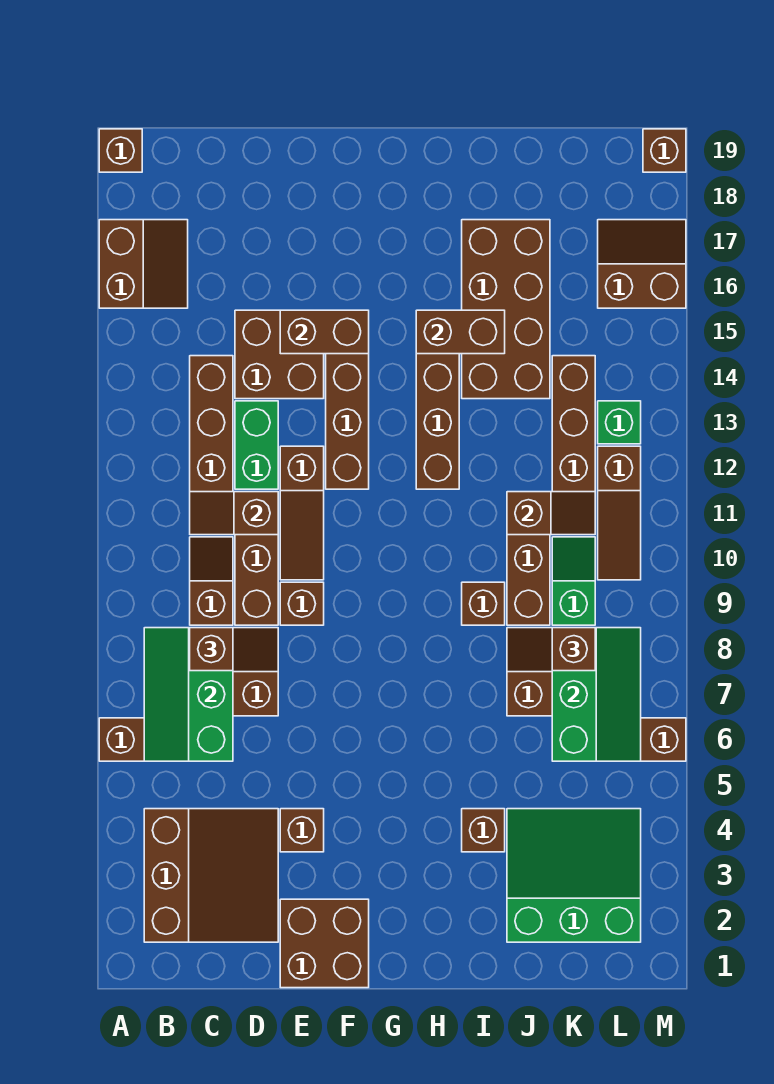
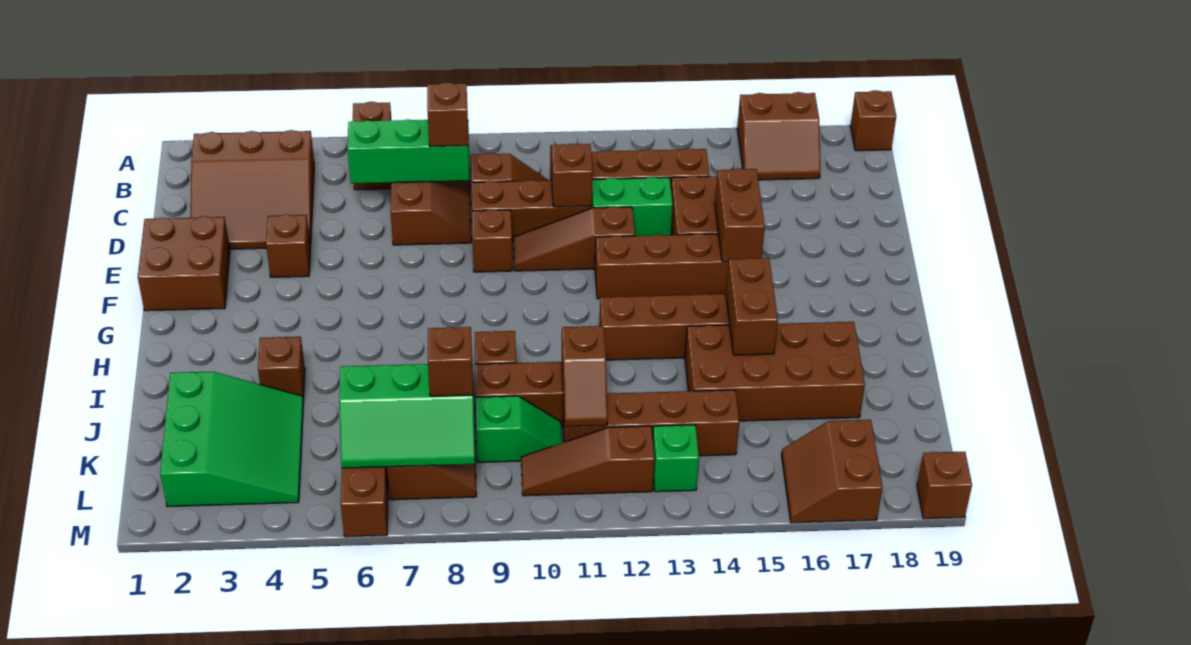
brown slope L16:M17 level 1 top 16 -> brown slope L16:M17 level 1 top 17

